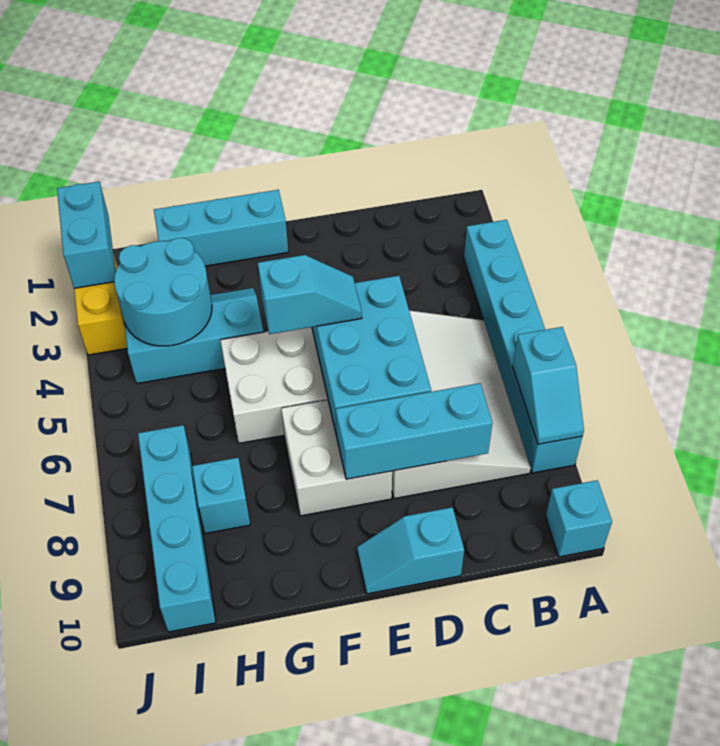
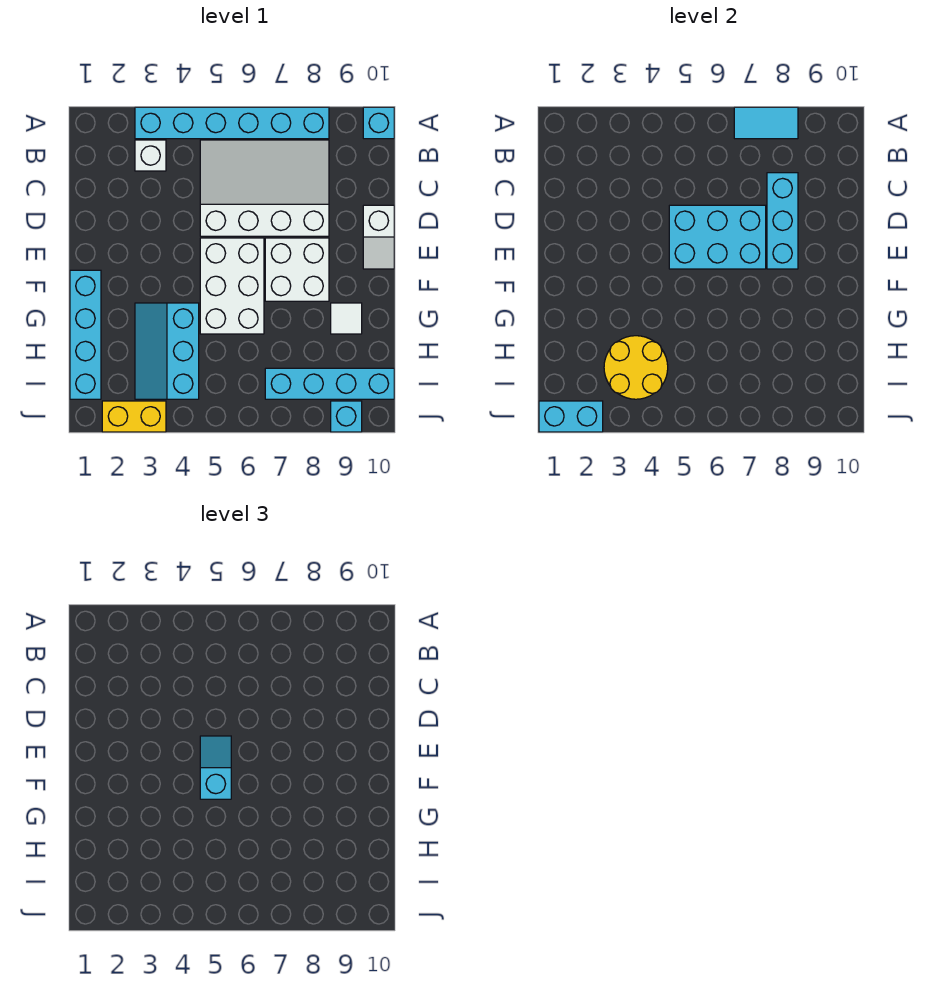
cyan slope A7:A8 level 2 top 7 -> cyan tile A7:A8 level 2
none -> white brick B3 level 1
cyan slope D10:E10 level 1 top D -> white slope D10:E10 level 1 top D
cyan brick F1:H1 level 1 -> cyan brick F1:I1 level 1
none -> white tile G9 level 1
cyan round brick H3:I4 level 2 -> yellow round brick H3:I4 level 2
cyan brick H8 level 1 -> cyan brick J9 level 1

